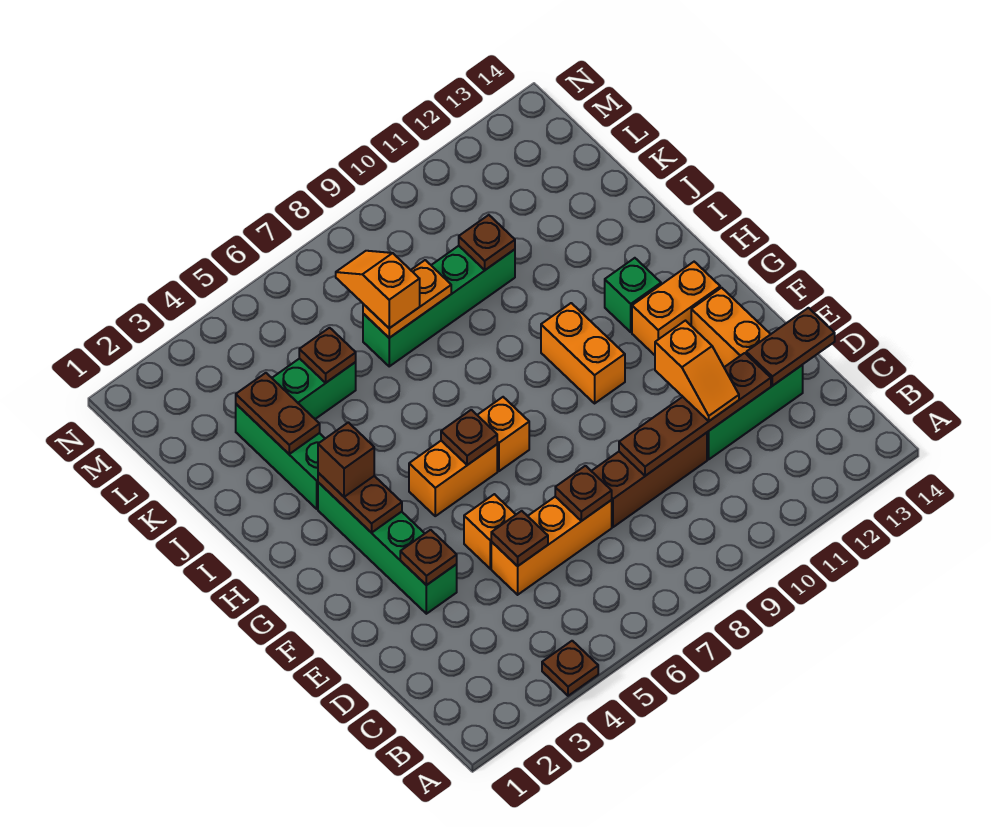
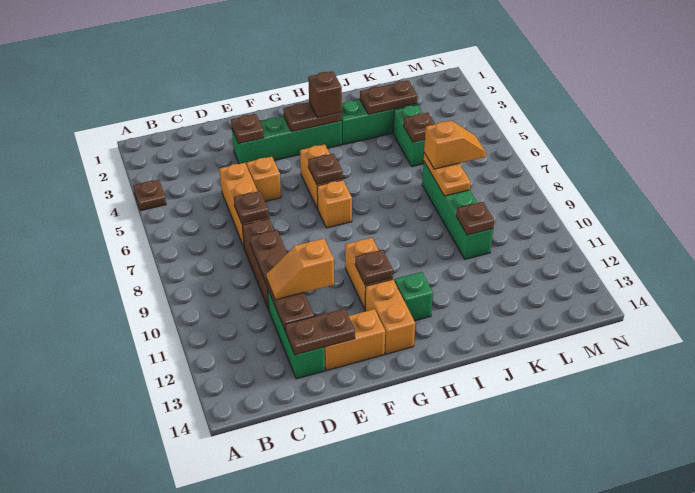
brown plate D5 level 2 -> brown plate G11 level 2
brown plate D13:D14 level 2 -> brown plate D13:E13 level 2
orange brick G10:H10 level 1 -> orange brick G10:G11 level 1

